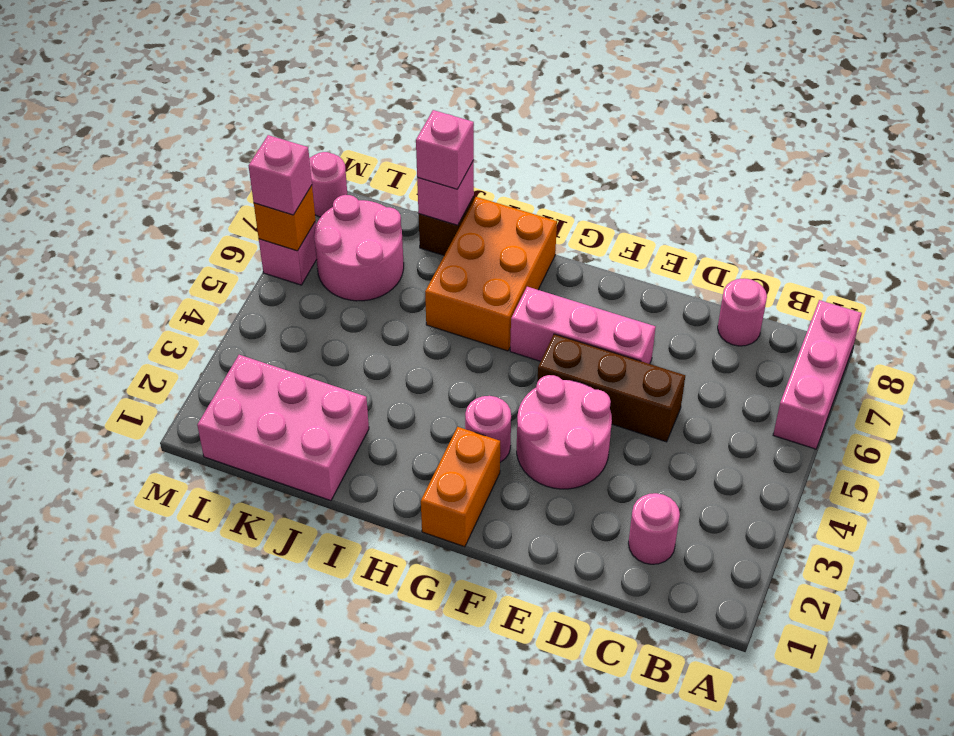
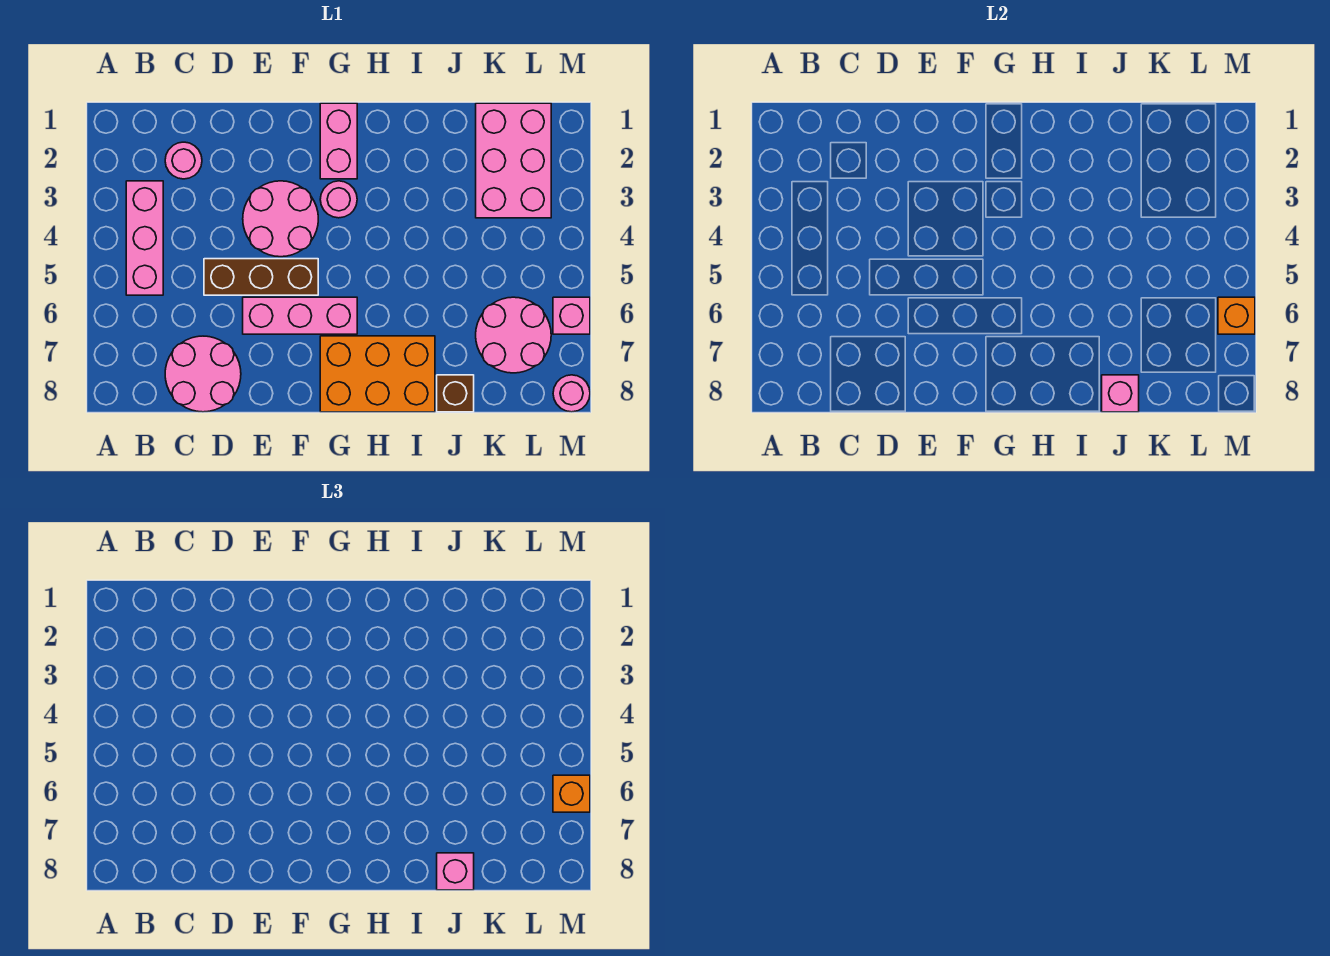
pink brick A6:A8 level 1 -> pink brick B3:B5 level 1
pink round brick C8 level 1 -> pink round brick C7:D8 level 1
orange brick G1:G2 level 1 -> pink brick G1:G2 level 1
orange brick H6:I8 level 1 -> orange brick G7:I8 level 1
pink brick J1:L2 level 1 -> pink brick K1:L3 level 1
pink brick M6 level 3 -> orange brick M6 level 3

